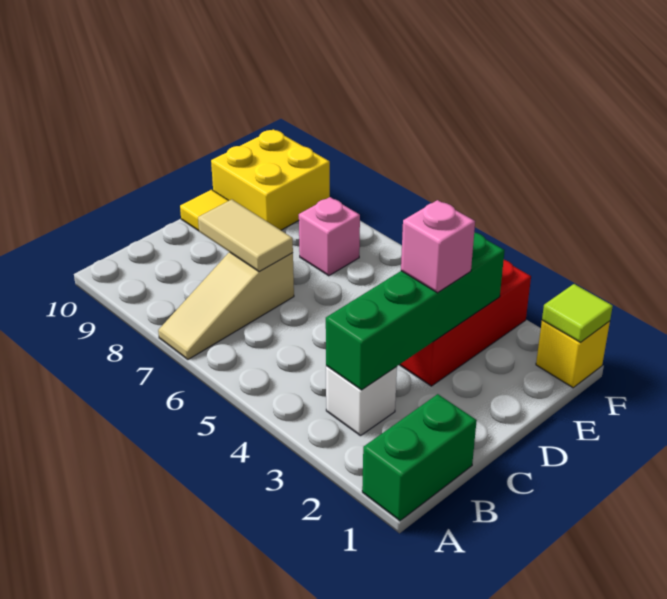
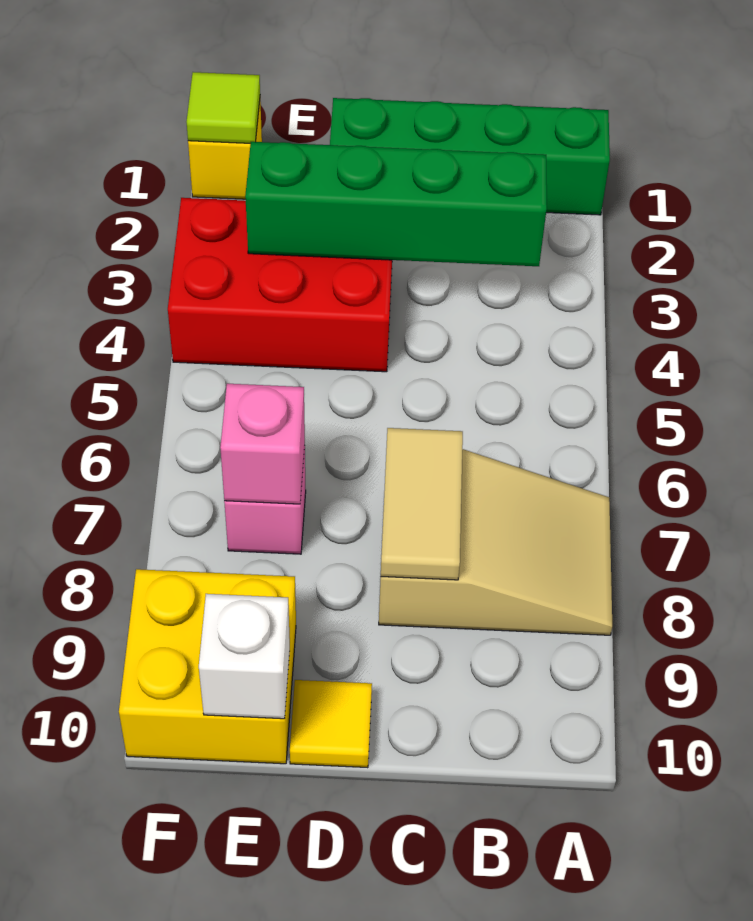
green brick A1:B1 level 1 -> green brick A1:D1 level 1
tan slope A7:C7 level 1 top C -> tan slope A7:C8 level 1 top C
white brick B3 level 1 -> white brick E10 level 2
pink brick D3 level 3 -> pink brick E7 level 2

